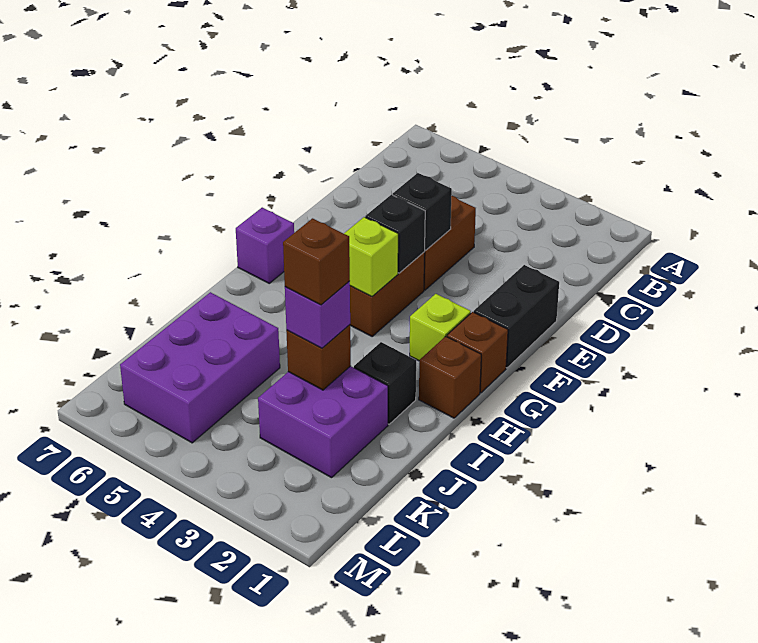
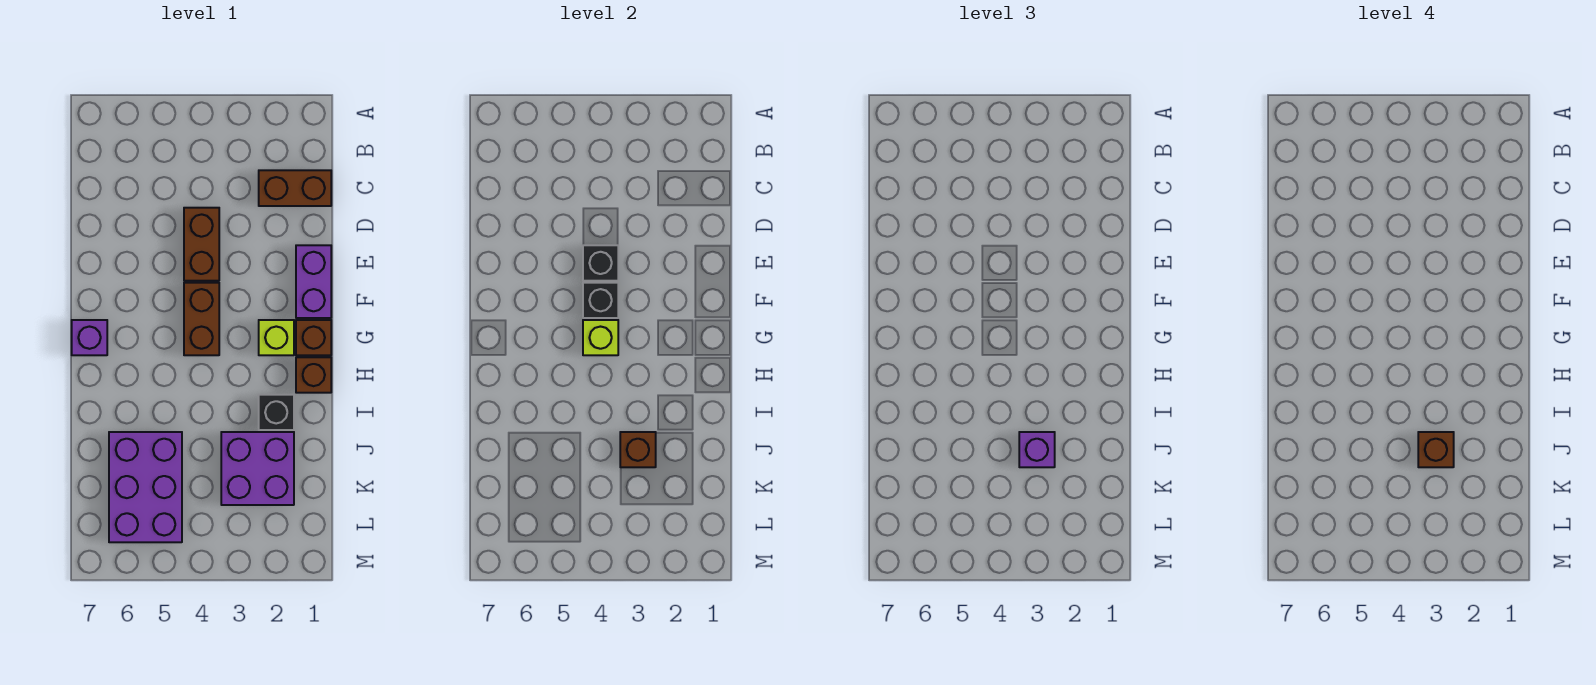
none -> brown brick C1:C2 level 1
black brick E1:F1 level 1 -> purple brick E1:F1 level 1

